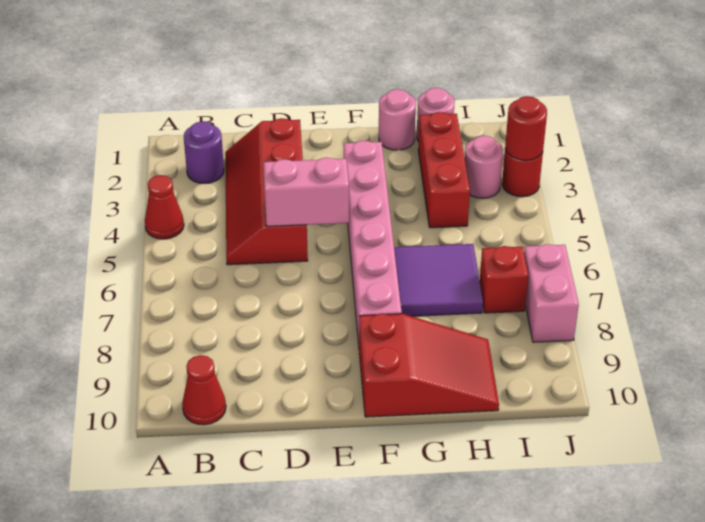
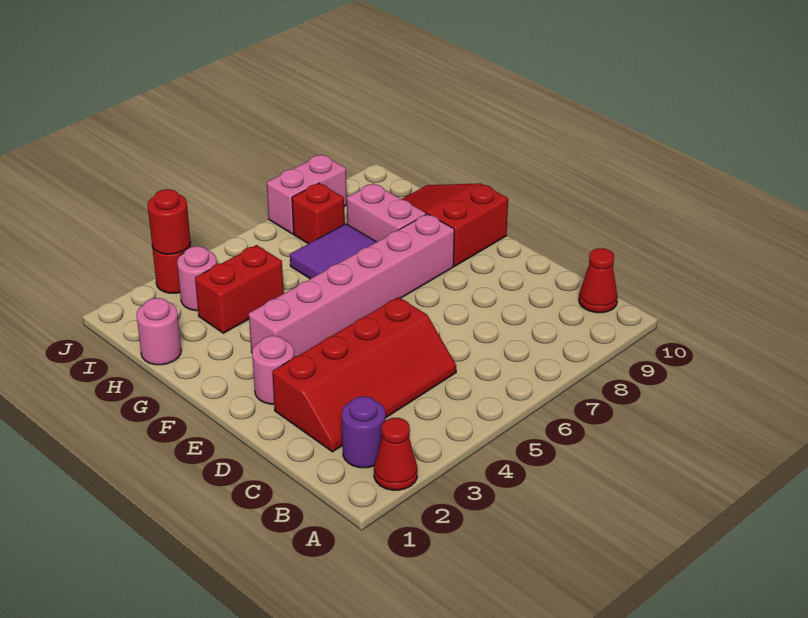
red cone A4 level 1 -> red cone A2 level 1
pink brick D5:E5 level 2 -> pink brick G8:H8 level 1
pink round brick G1 level 1 -> pink round brick E2 level 1
red brick H2:H4 level 1 -> red brick H3:H4 level 1

